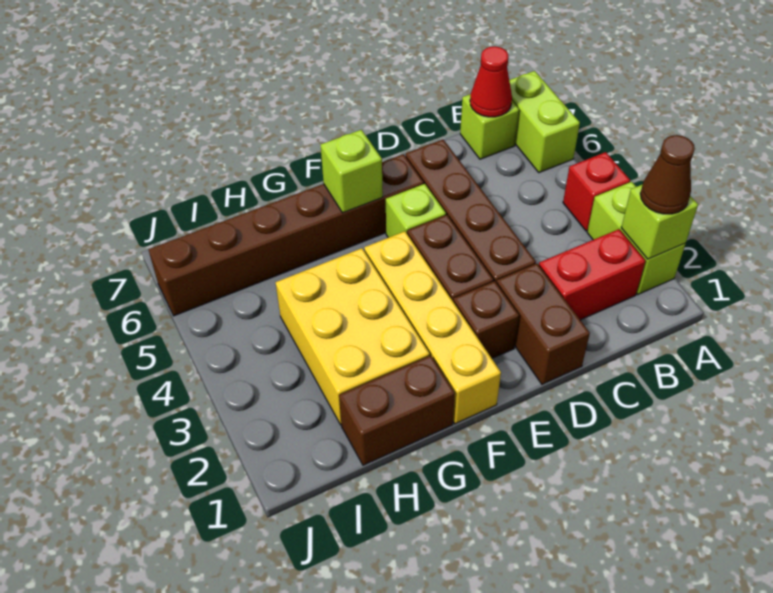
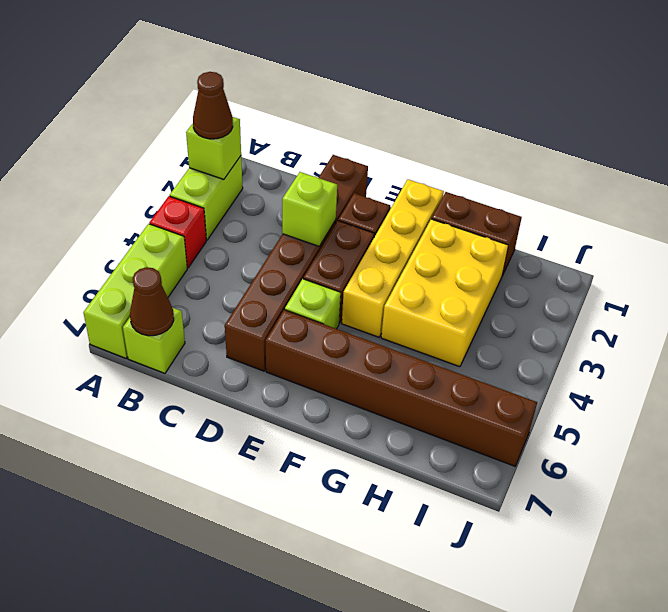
lime brick A6:A7 level 1 -> lime brick A5:A7 level 1
red brick B2:C2 level 1 -> none
red cone B7 level 2 -> brown cone B7 level 2
lime brick F6 level 2 -> lime brick D3 level 2

